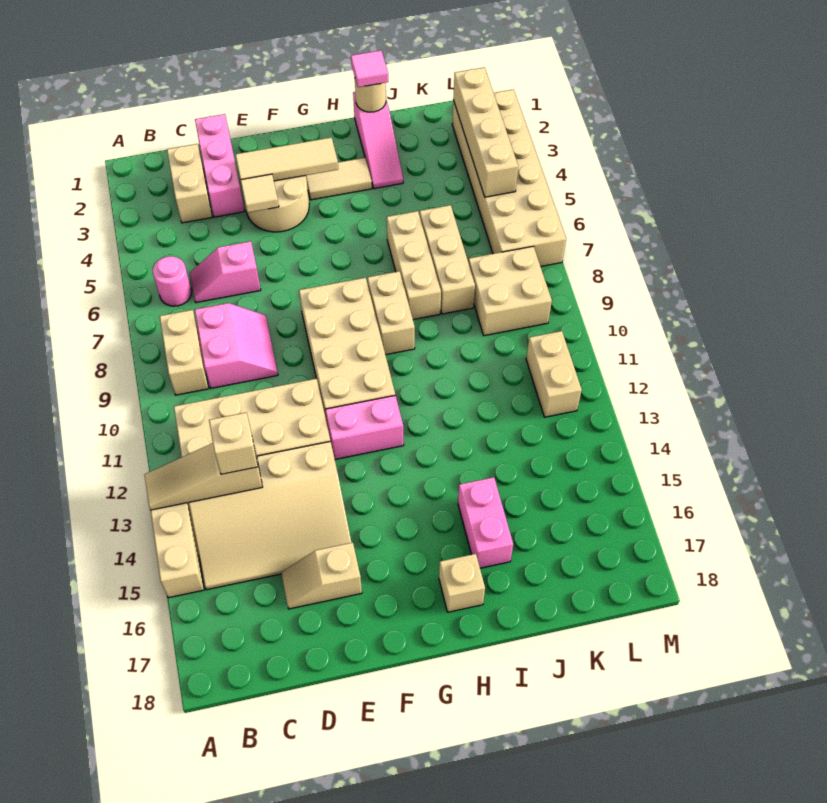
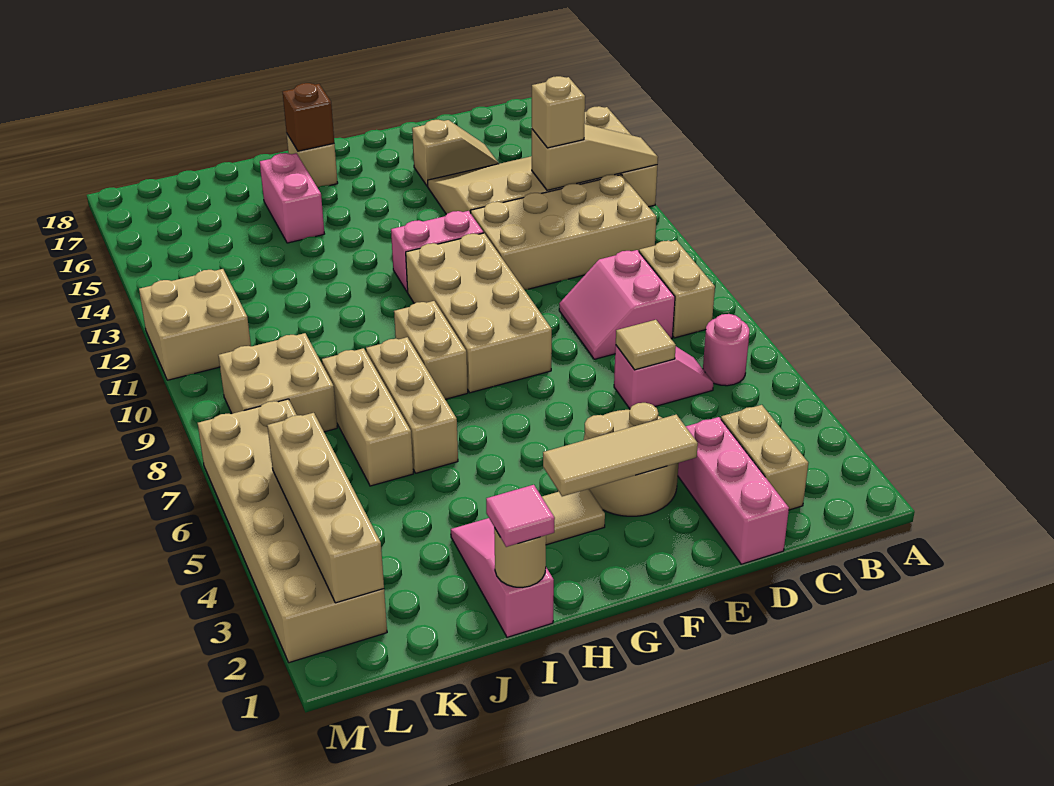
tan tile E4 level 2 -> tan tile D6 level 2
none -> brown brick H17 level 2
tan brick L11:L12 level 1 -> tan brick L11:M12 level 1

